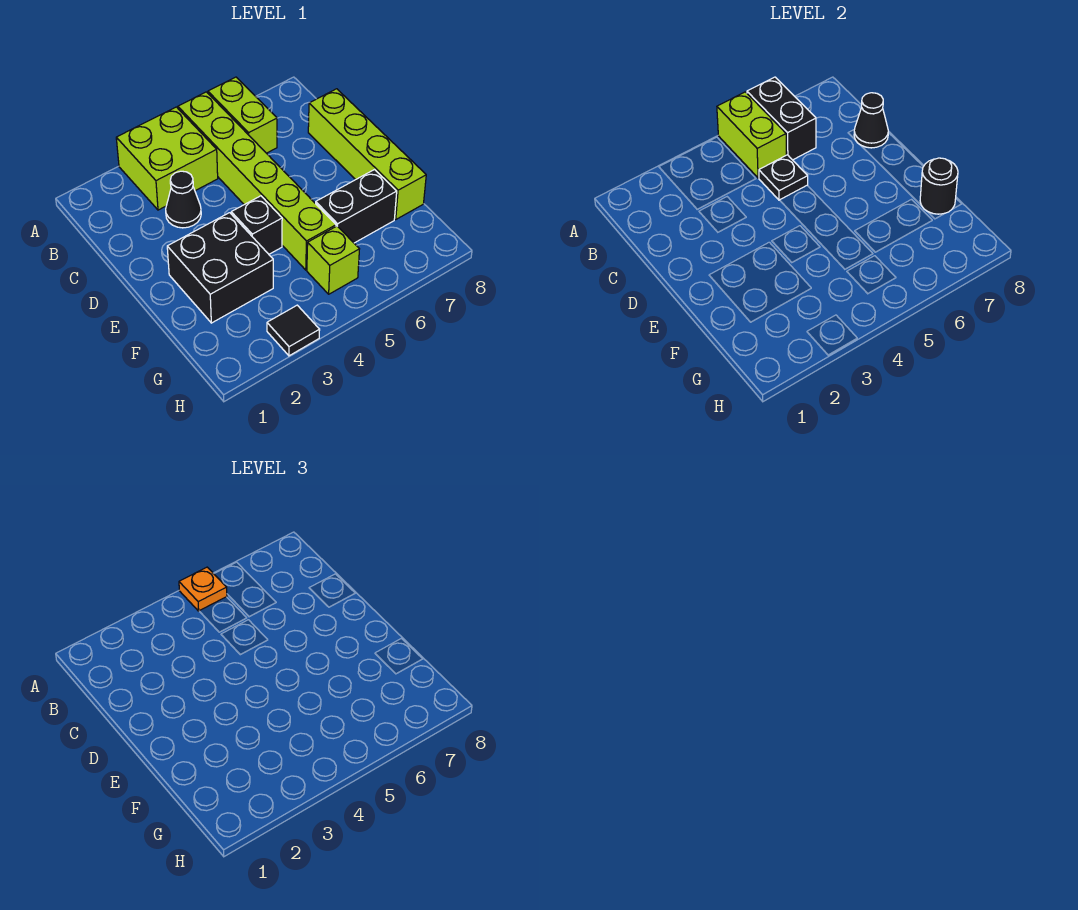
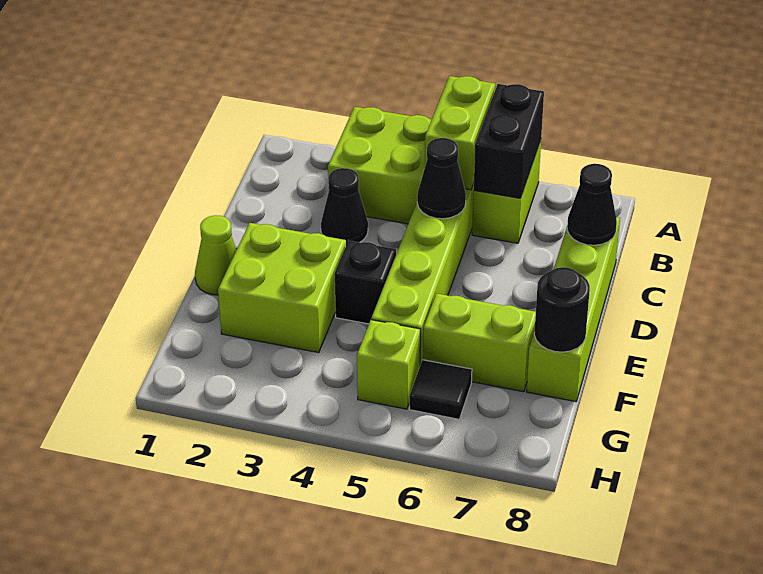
orange plate A5 level 3 -> none
black plate C5 level 2 -> black cone C5 level 2
none -> lime cone E1 level 1
black brick E2:F3 level 1 -> lime brick E2:F3 level 1
black brick F6:F7 level 1 -> lime brick F6:F7 level 1
black tile H3 level 1 -> black tile G6 level 1

